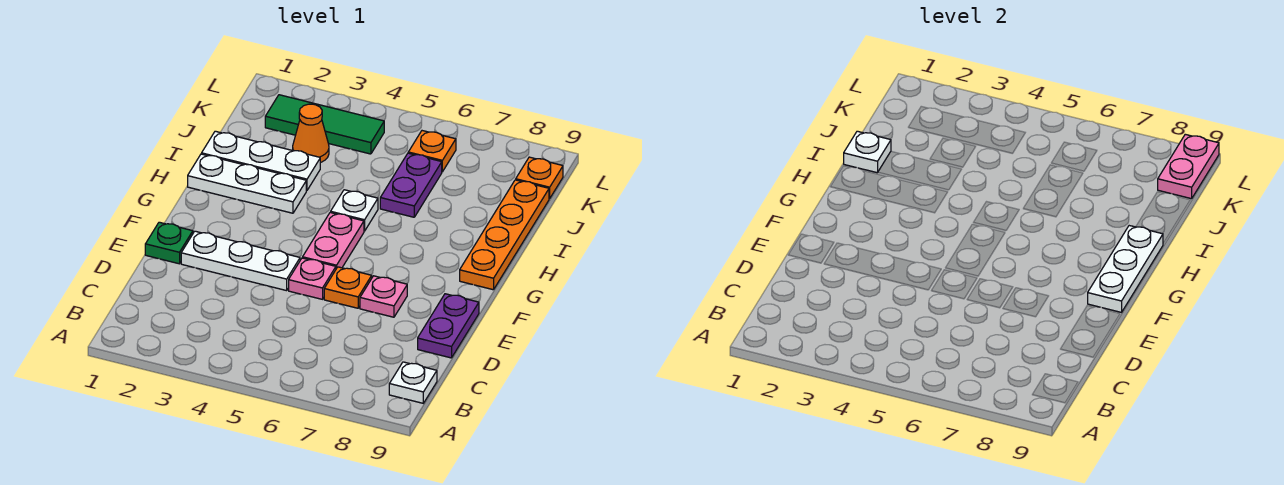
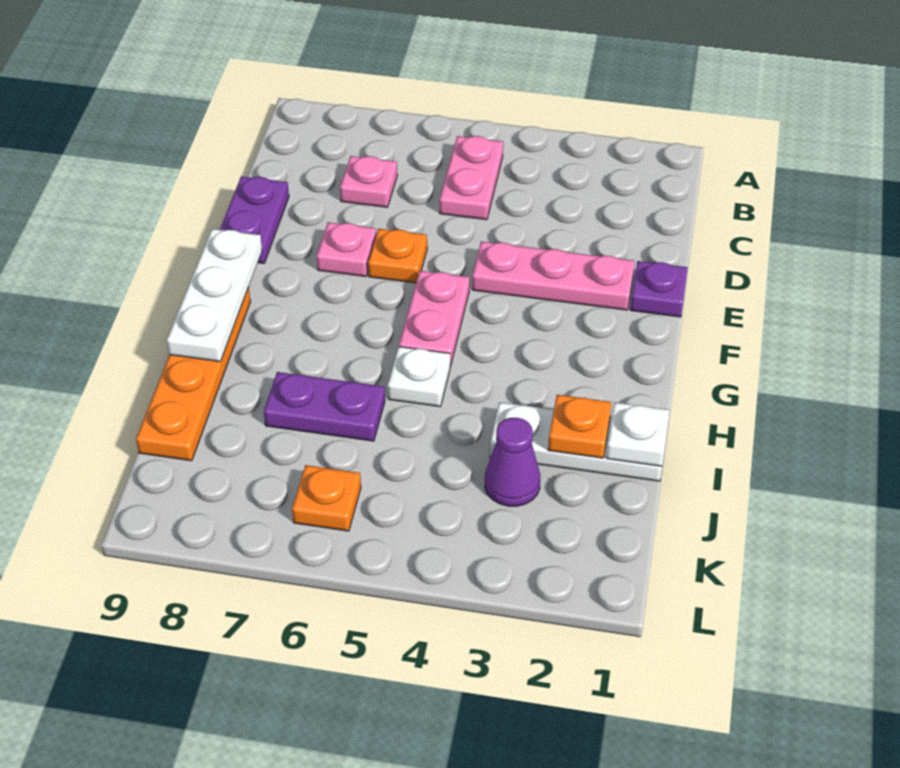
white plate B9 level 1 -> none
green plate E1 level 1 -> purple plate E1 level 1
white plate E2:E4 level 1 -> pink plate E2:E4 level 1
pink plate E5 level 1 -> pink plate C7 level 1
white plate H1:H3 level 1 -> none
purple plate I6:J6 level 1 -> purple plate I6:I7 level 1
orange cone J3 level 1 -> purple cone J3 level 1
green tile K2:K4 level 1 -> none
orange plate K9 level 1 -> orange plate I2 level 2
pink plate K9:L9 level 2 -> pink plate B5:C5 level 1

